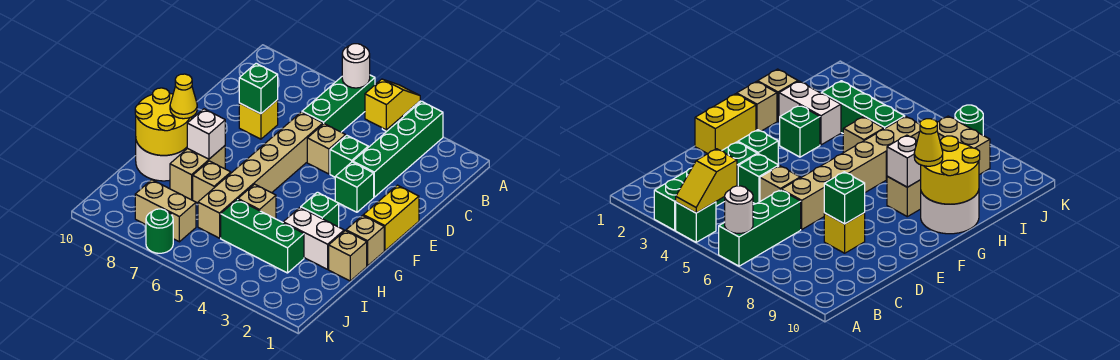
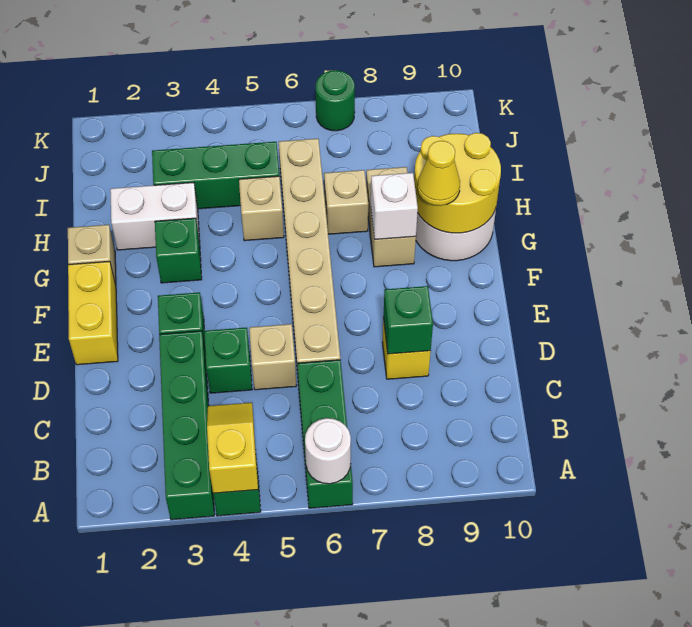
yellow slope A4:B4 level 2 top B -> yellow slope A4:B4 level 2 top A
tan brick H1 level 1 -> none
tan brick J7:J8 level 1 -> none

